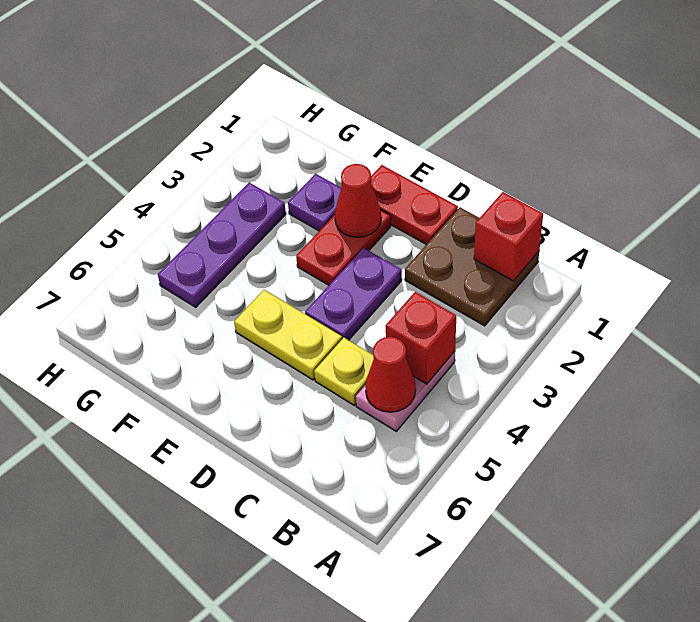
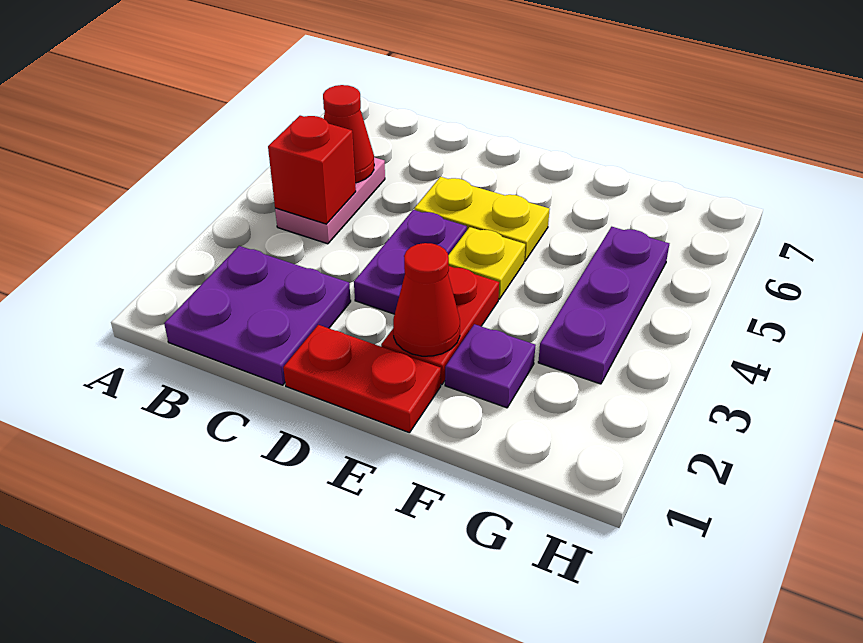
brown plate B1:C2 level 1 -> purple plate B1:C2 level 1
red brick B1 level 2 -> none
yellow plate C5 level 1 -> yellow plate E4 level 1

